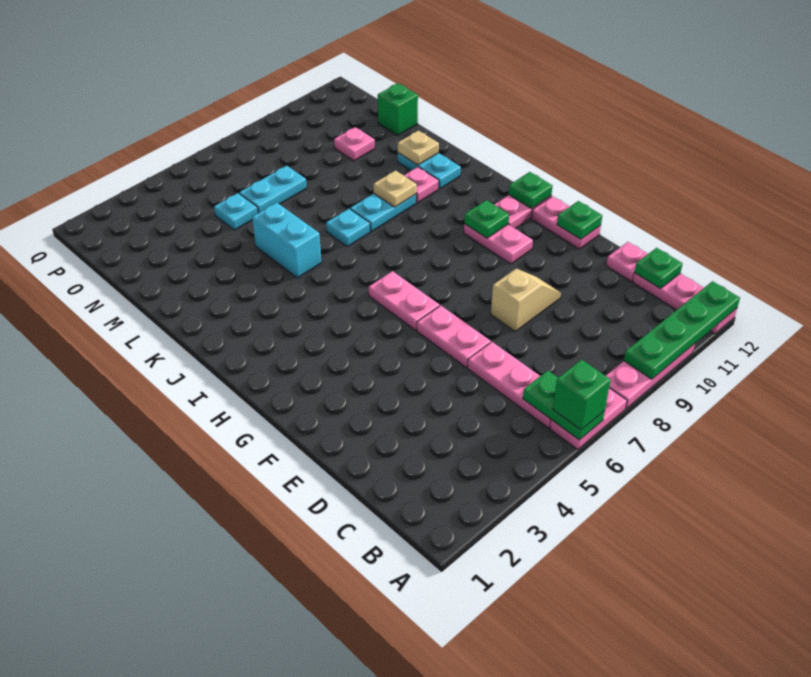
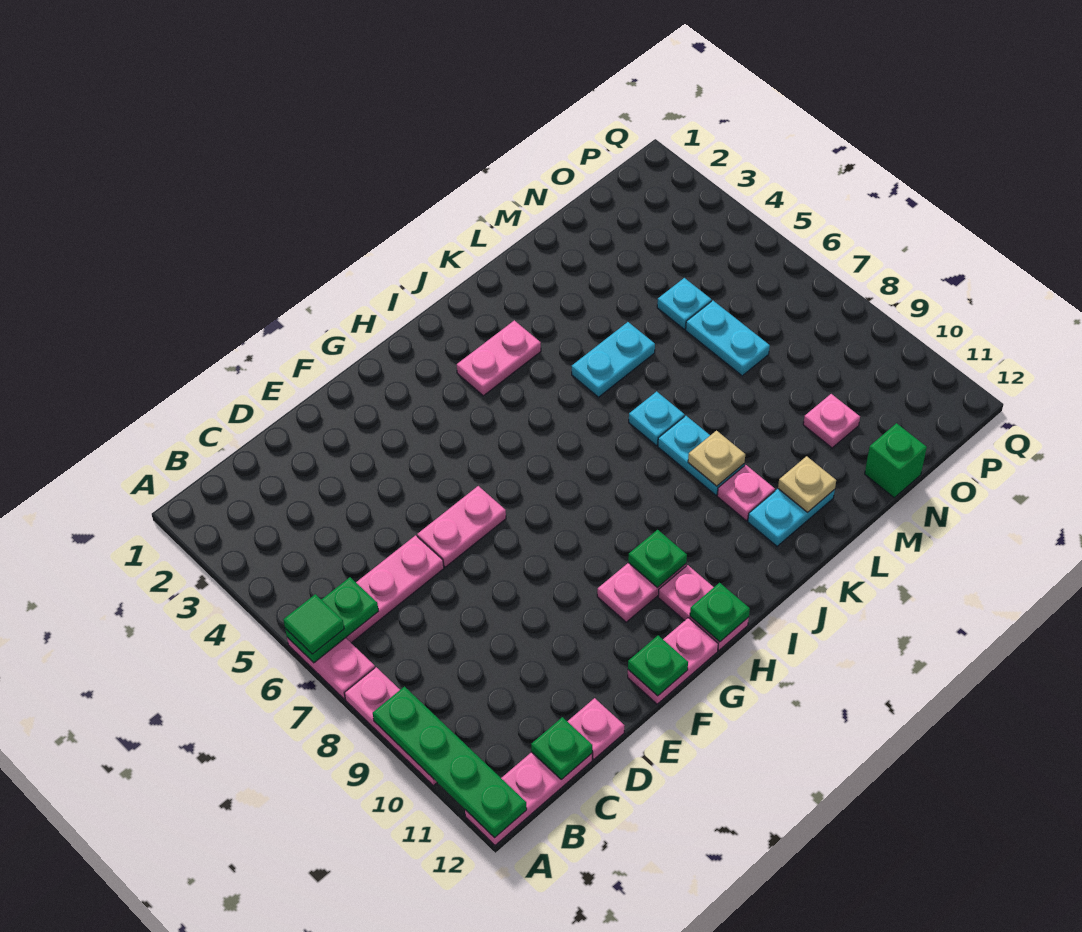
green brick A6 level 3 -> green tile A6 level 3
tan slope E8:E9 level 1 top 8 -> none
pink plate G6:H6 level 1 -> pink plate I3:J3 level 1
cyan brick K5:L5 level 1 -> cyan plate K5:L5 level 1

